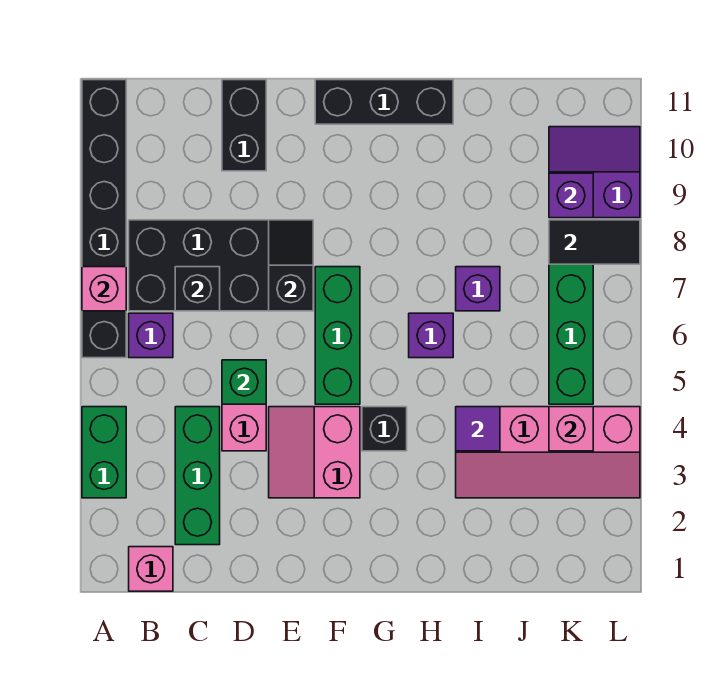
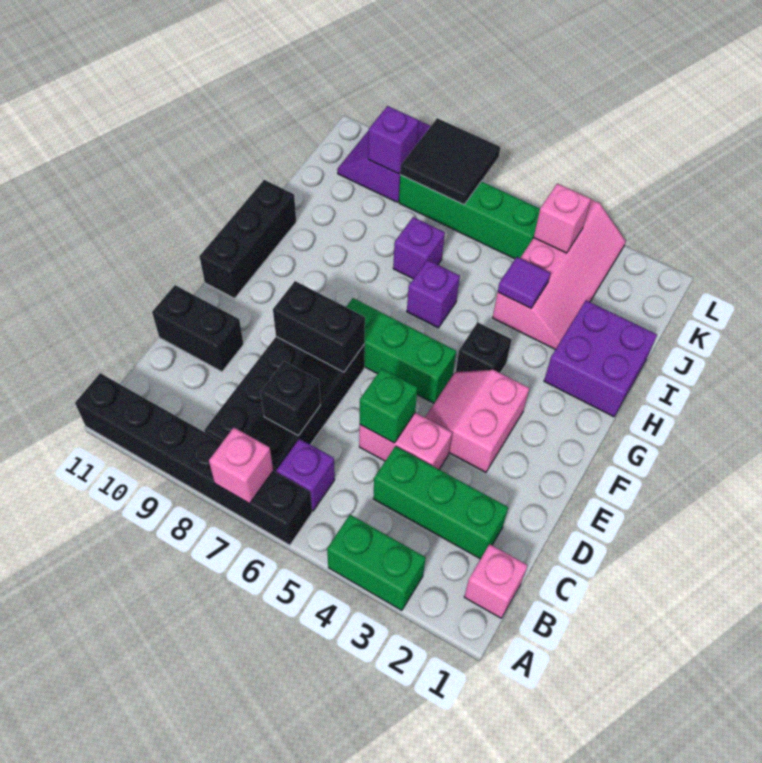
pink slope E3:F4 level 1 top F -> pink slope E3:F4 level 1 top 3
black slope E7:E8 level 2 top 7 -> black brick E7:E8 level 2
none -> purple brick H1:I2 level 1
black tile K8:L8 level 2 -> black tile K7:L8 level 2

